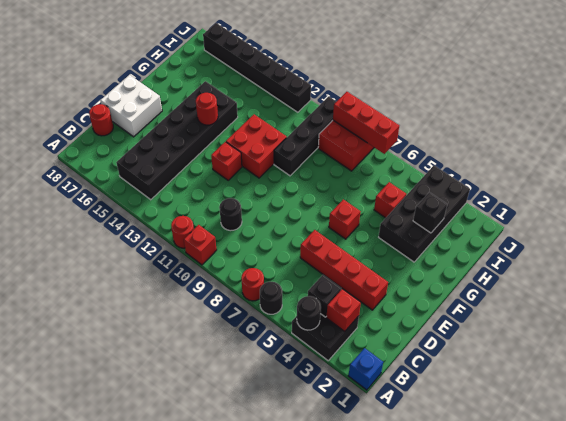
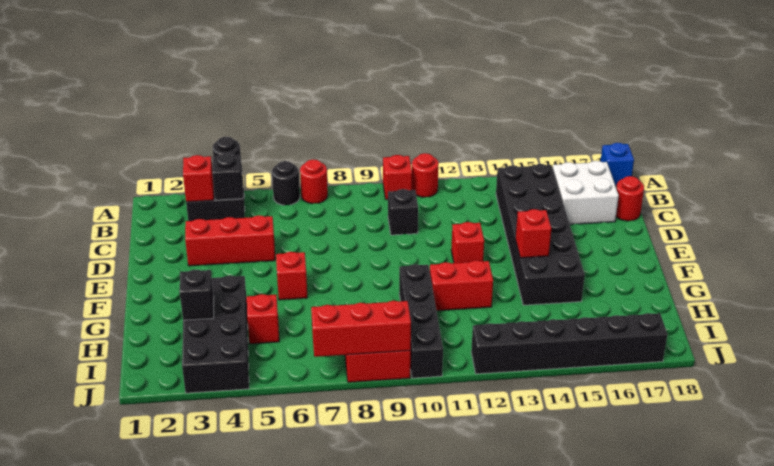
blue brick A1 level 1 -> blue brick A18 level 1
black round brick C10 level 1 -> black brick C10 level 1
red brick D3:D6 level 1 -> red brick D3:D5 level 1
white brick D17:E18 level 1 -> white brick B16:C17 level 1
red brick F11:G12 level 1 -> red brick G11:G12 level 1
red round brick F14 level 2 -> red brick F14 level 2

